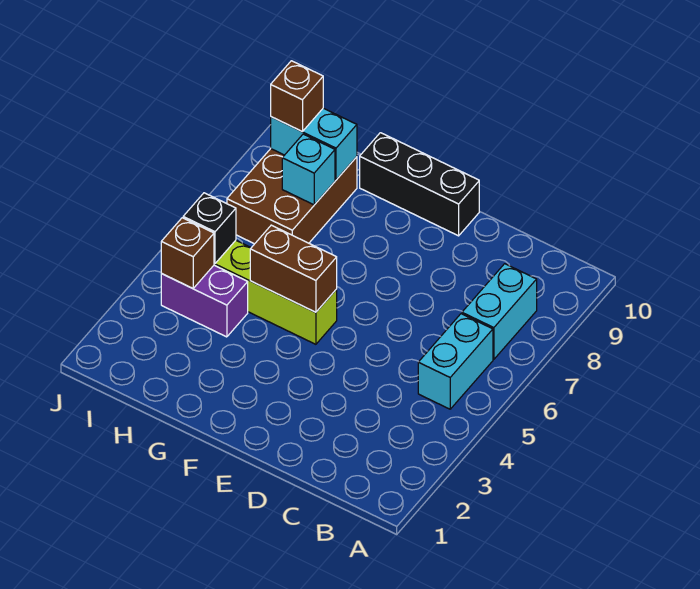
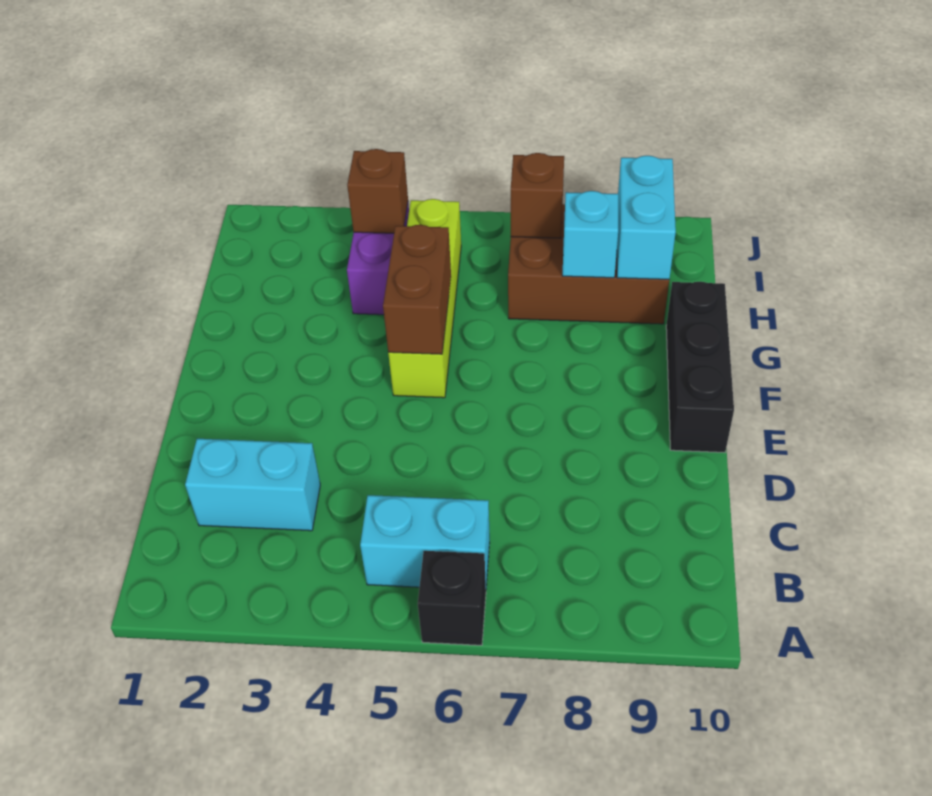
cyan brick B7:B8 level 1 -> cyan brick C2:C3 level 1
black brick I5 level 2 -> black brick A6 level 1
brown brick I9 level 3 -> brown brick I7 level 2

